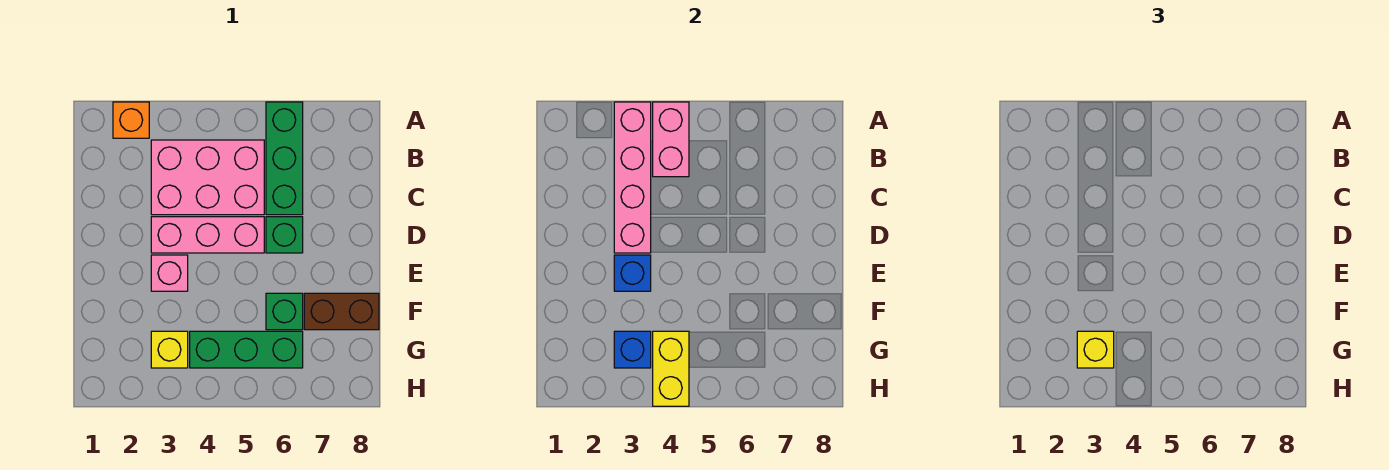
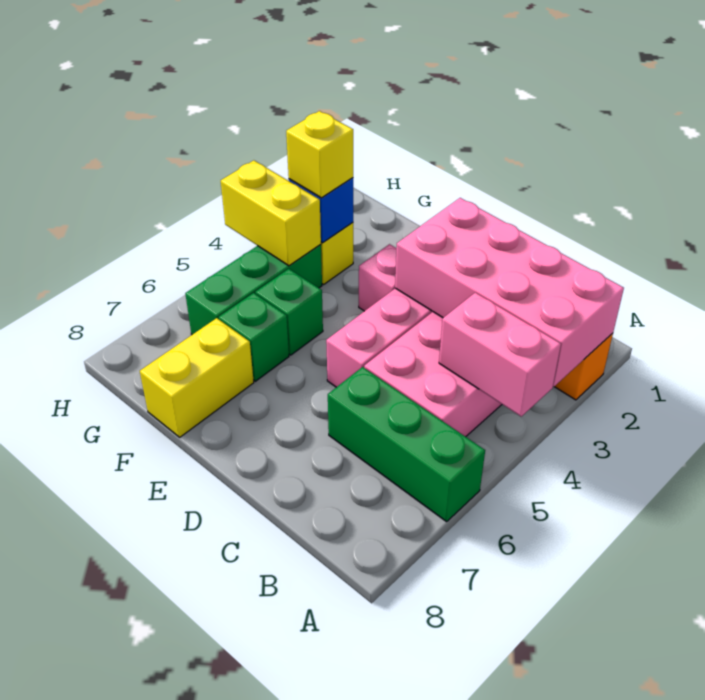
pink brick A3:D3 level 2 -> pink brick A2:D3 level 2
green brick D6 level 1 -> green brick F5 level 1
blue brick E3 level 2 -> none
brown brick F7:F8 level 1 -> yellow brick F7:F8 level 1

